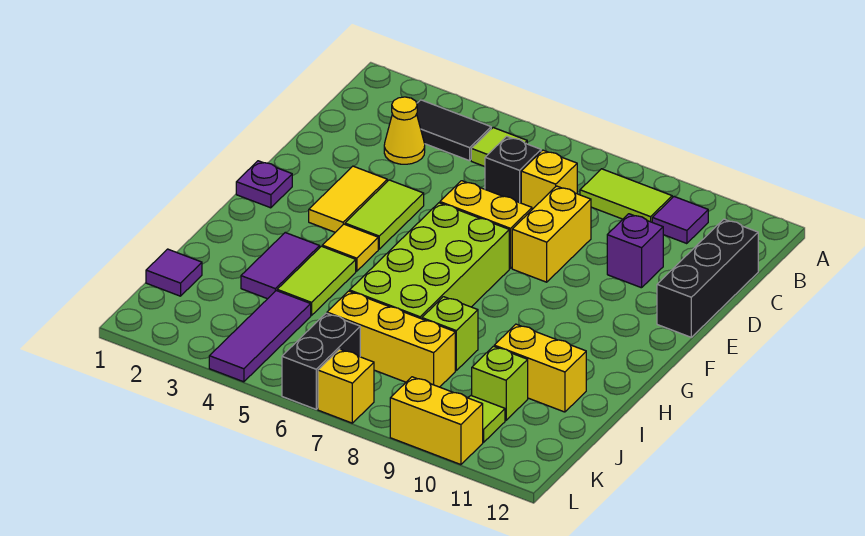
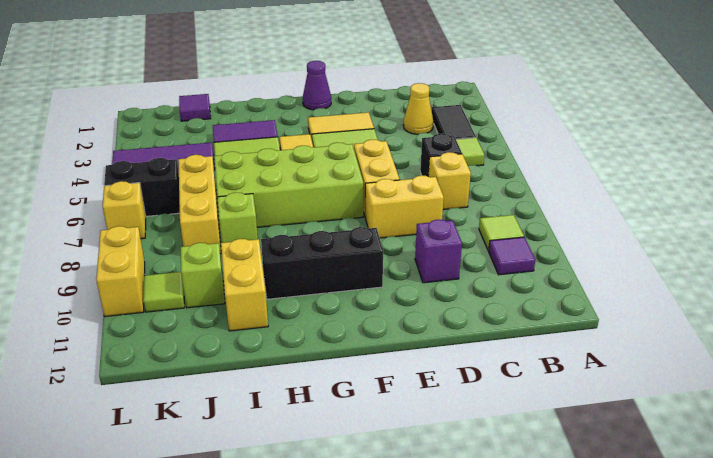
lime tile B8:B9 level 1 -> lime tile B9 level 1
black brick C12:E12 level 1 -> black brick F10:H10 level 1
purple plate F1 level 1 -> purple cone F1 level 1

